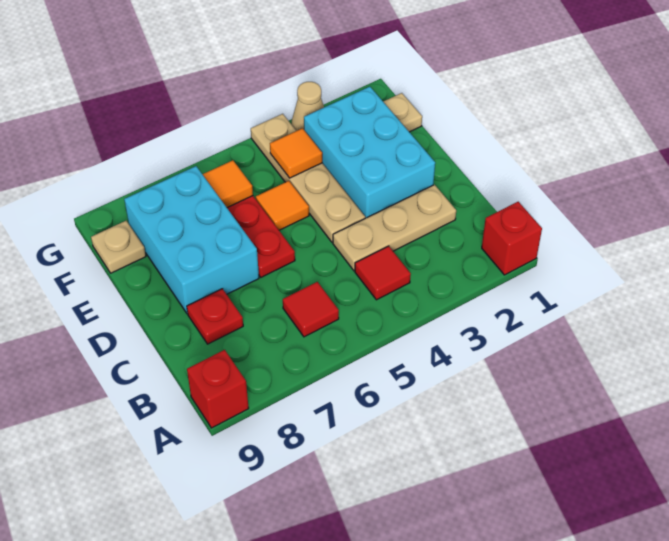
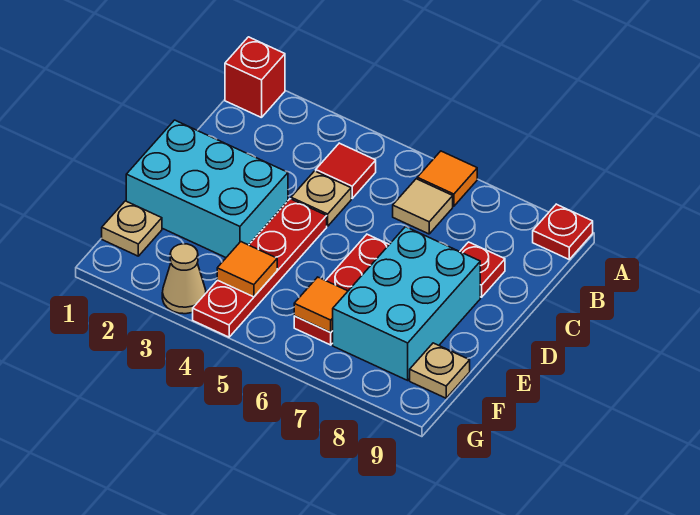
red brick A9 level 1 -> red plate A9 level 1
red tile B6 level 1 -> tan tile B6 level 1
tan plate C2:C4 level 1 -> tan plate C4 level 1
cyan brick D2:F3 level 1 -> cyan brick D1:E3 level 1
tan plate D4:G4 level 1 -> red plate D4:G4 level 1
orange tile E5 level 1 -> orange tile A6 level 1

